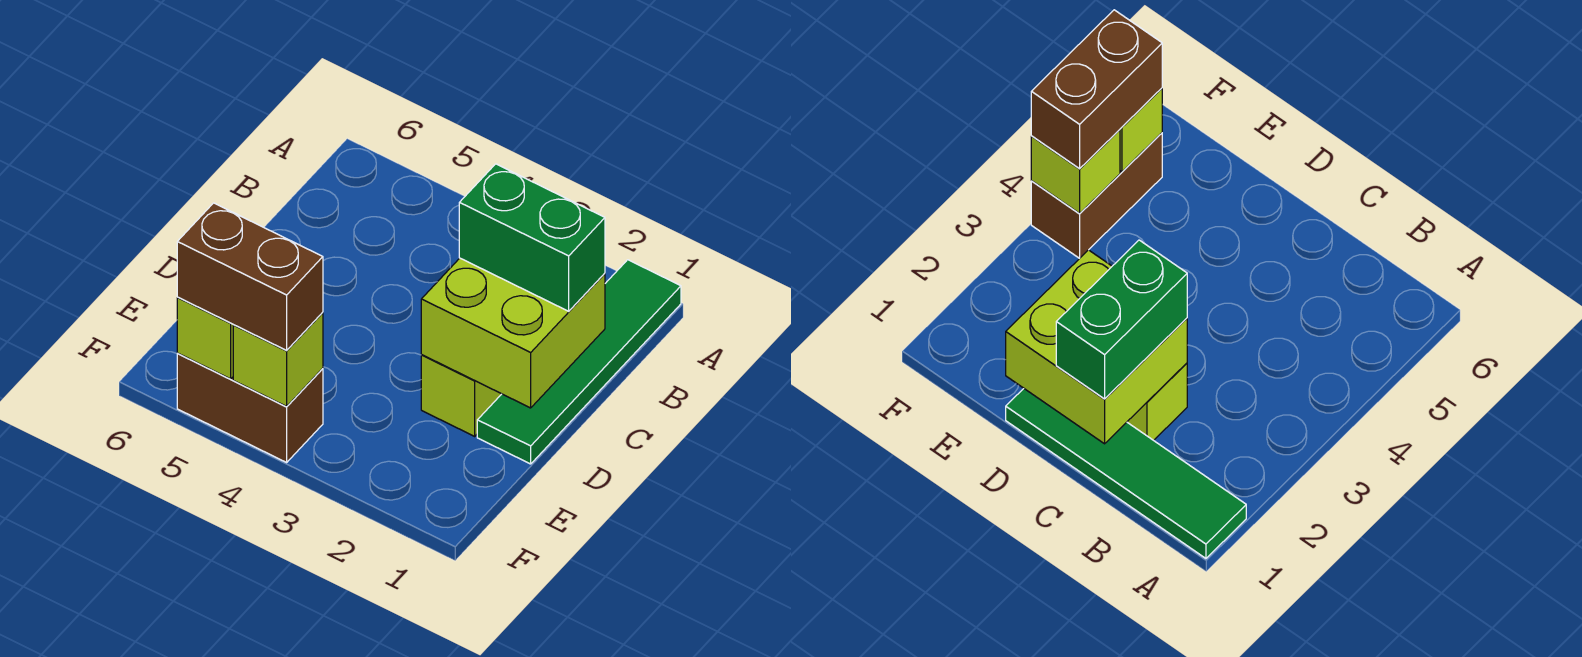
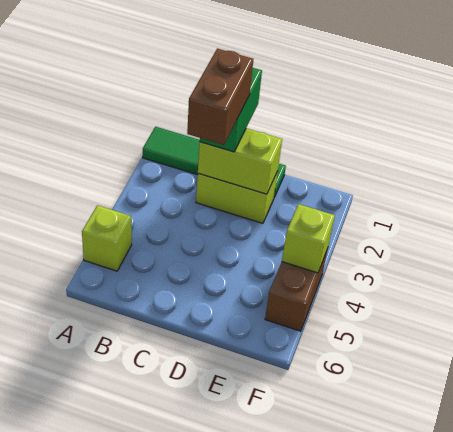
lime brick C1:D2 level 2 -> lime brick C2:D2 level 2
brown brick F4:F5 level 3 -> brown brick C2:C3 level 4
lime brick F5 level 2 -> lime brick A5 level 1

